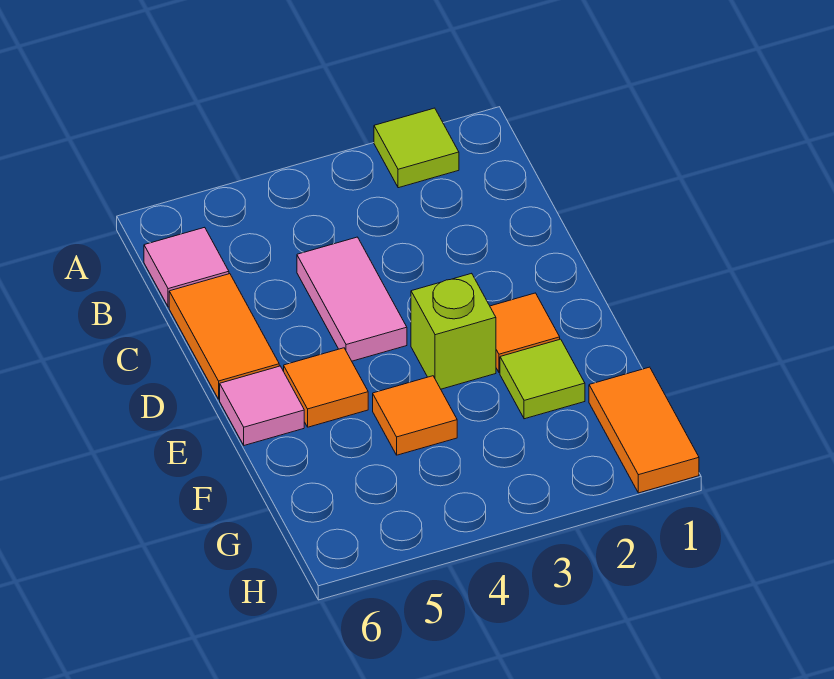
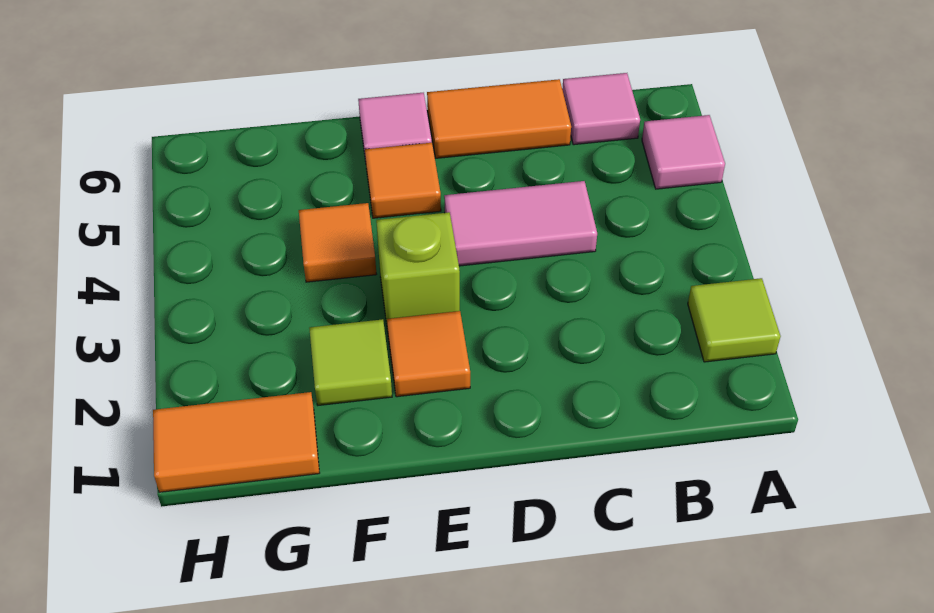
none -> pink tile A5 level 1

